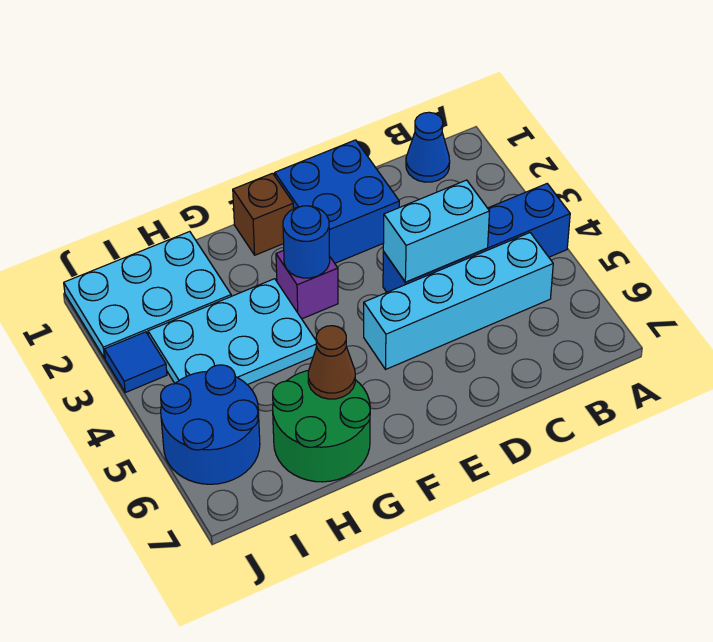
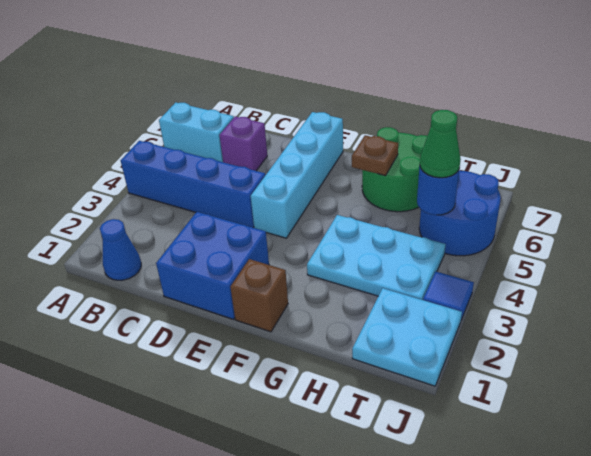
cyan brick B5:E5 level 1 -> cyan brick E4:E7 level 1
cyan brick C4:D4 level 2 -> cyan brick A6:B6 level 1
purple brick F3 level 1 -> purple brick C6 level 1
blue round brick F3 level 2 -> blue round brick I5 level 2
brown cone G6 level 2 -> brown plate G6 level 2
cyan plate H1:J2 level 1 -> cyan plate I1:J2 level 1
none -> green cone I5 level 3

